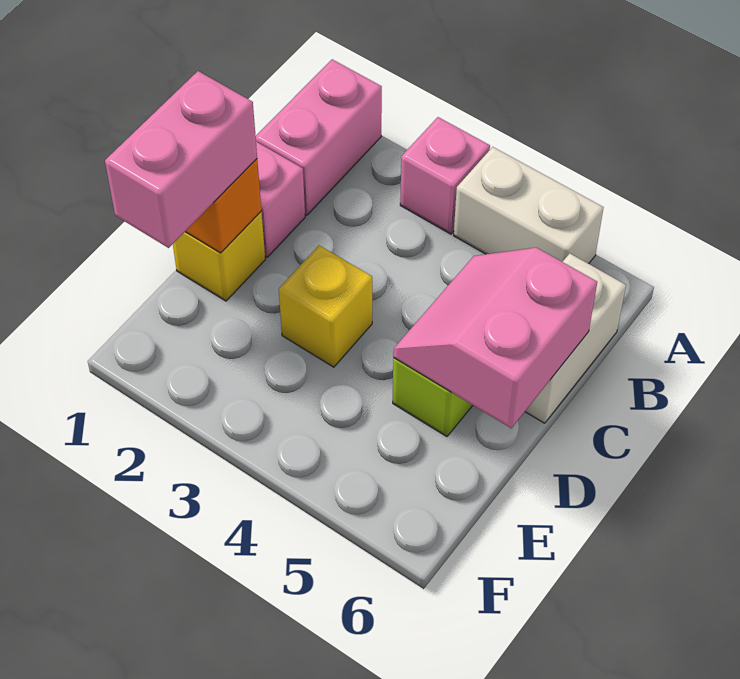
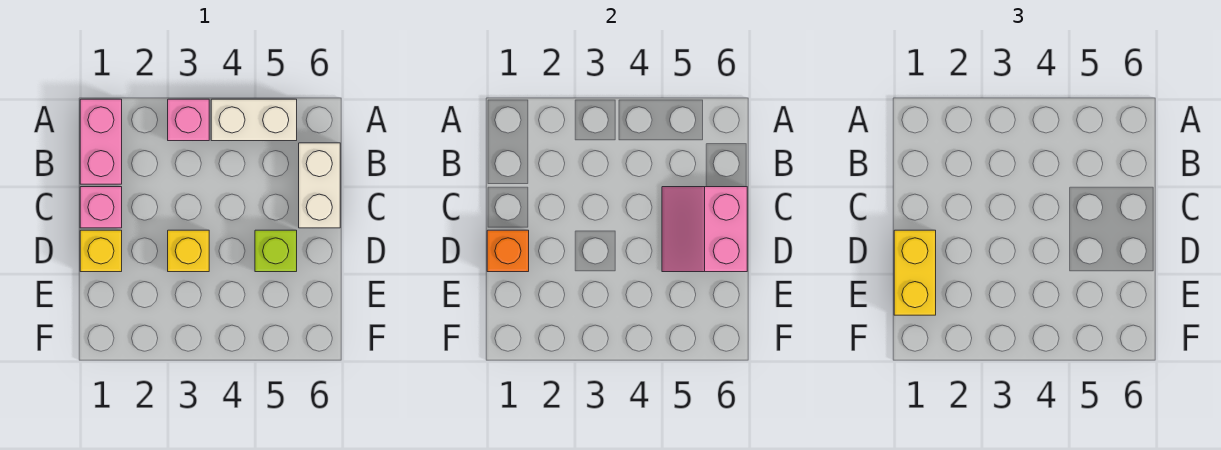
pink brick D1:E1 level 3 -> yellow brick D1:E1 level 3

